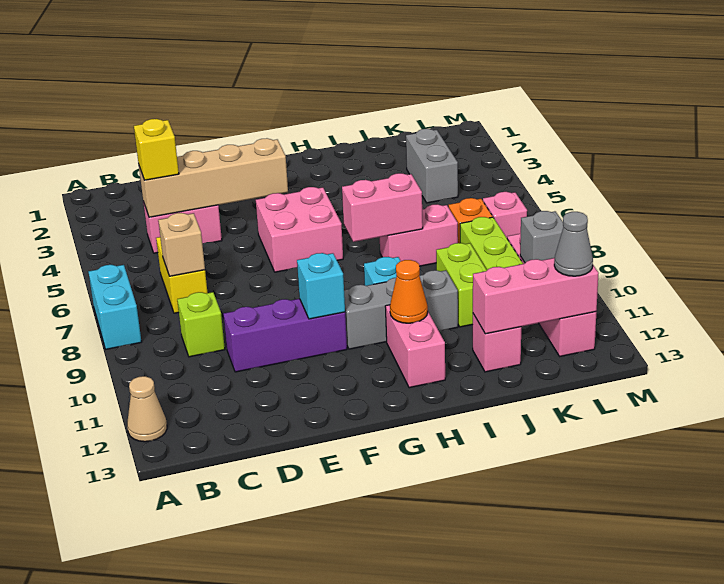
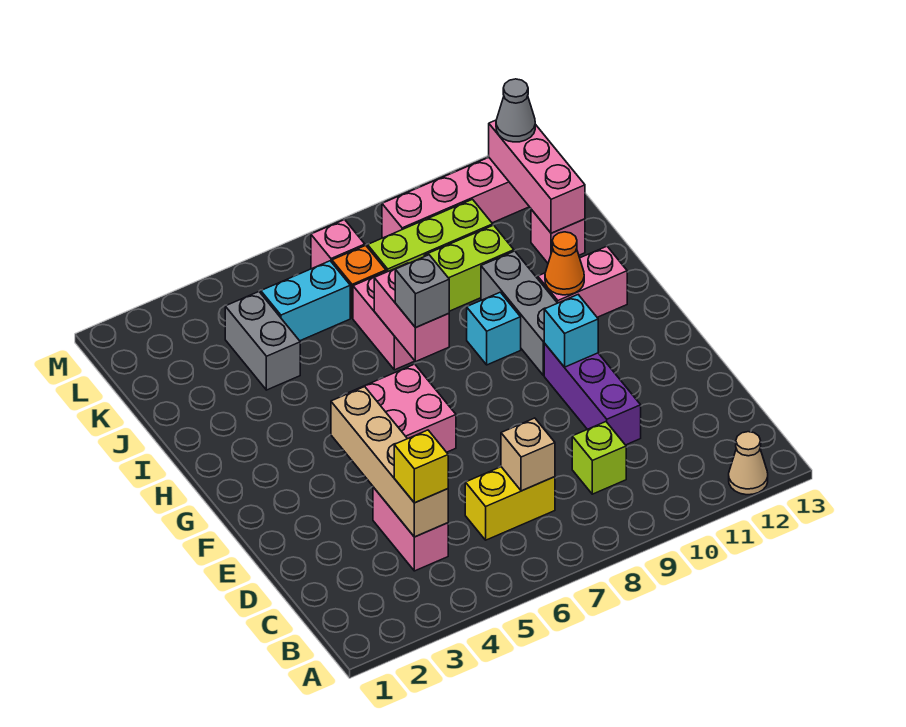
cyan brick A7:A8 level 1 -> cyan brick K5:K6 level 1
grey brick K3:K4 level 1 -> grey brick J4:K4 level 1
grey brick L10 level 2 -> grey brick H7 level 3

